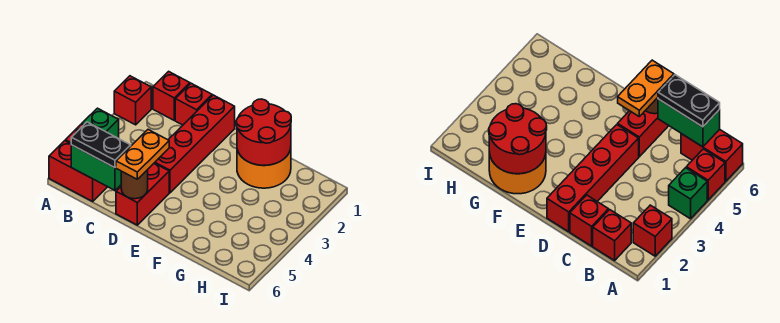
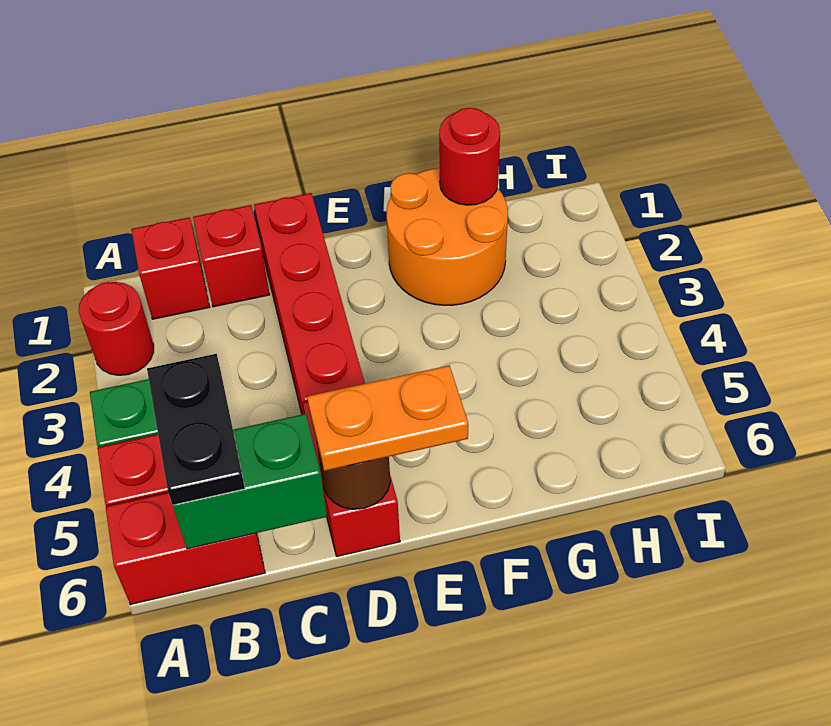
red brick A2 level 1 -> red round brick A2 level 1
black plate B6:C6 level 3 -> black plate B5:B6 level 3
orange plate D5:D6 level 3 -> orange plate D6:E6 level 3
red round brick F1:G2 level 2 -> red round brick G1 level 2

